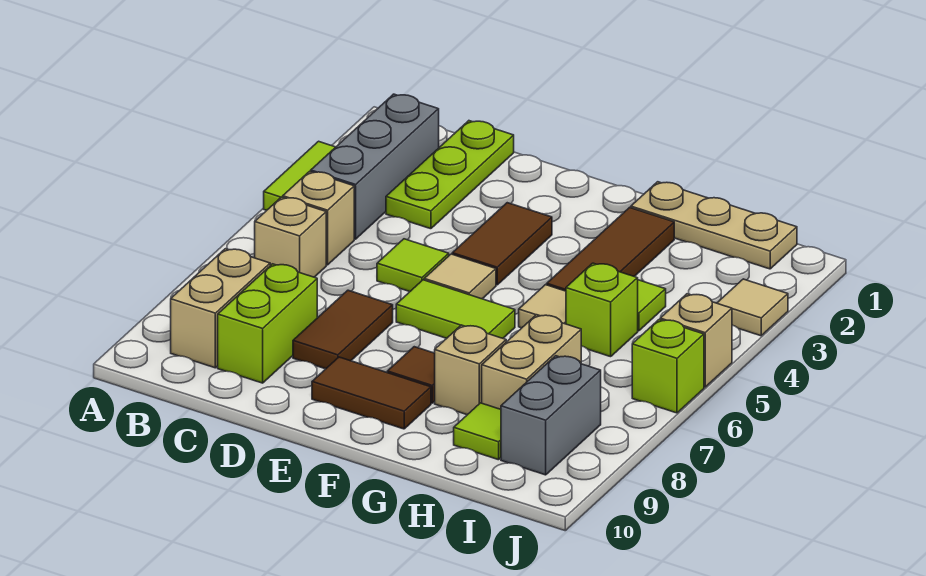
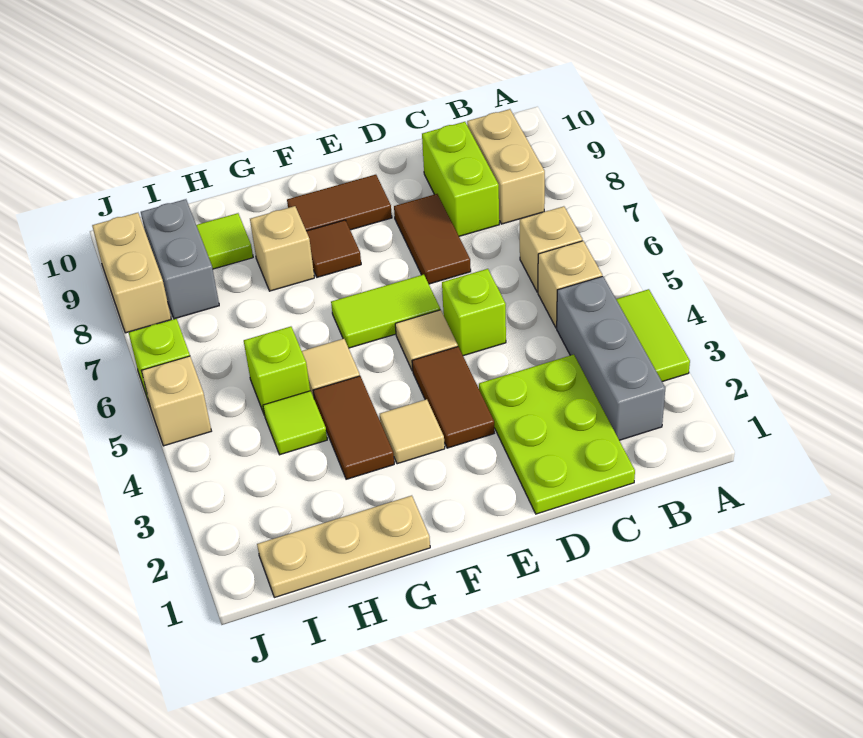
lime plate C1:C3 level 1 -> lime plate C1:D3 level 1
lime tile D5 level 1 -> lime brick D5 level 1
brown tile G2:G4 level 1 -> brown tile G3:G4 level 1
tan brick H7:H8 level 1 -> tan brick J8:J9 level 1
tan tile J3 level 1 -> tan tile F3 level 1

